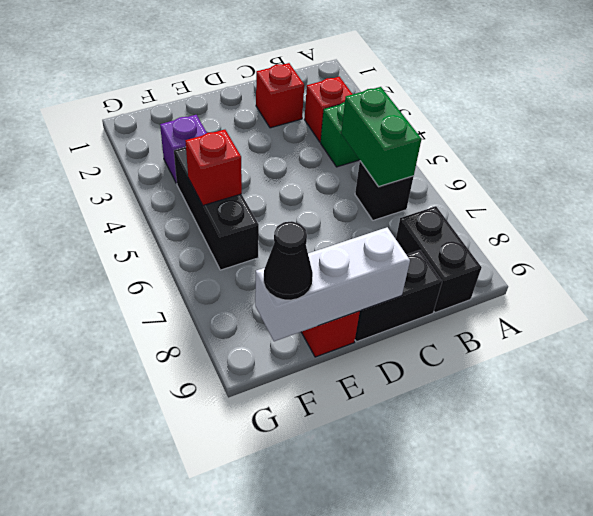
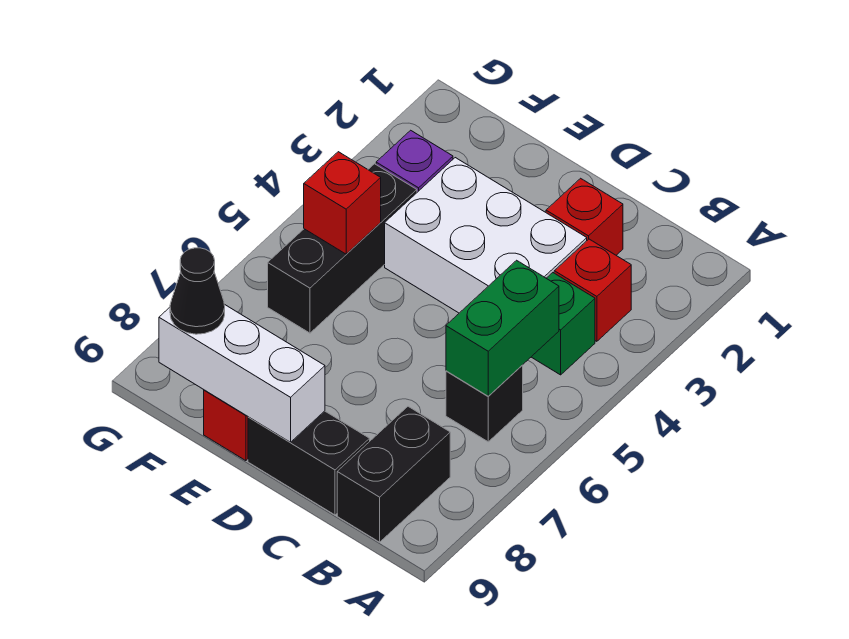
none -> white brick C3:E4 level 1

